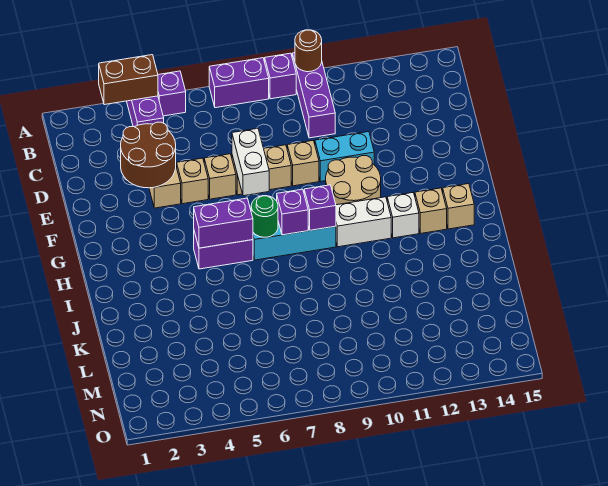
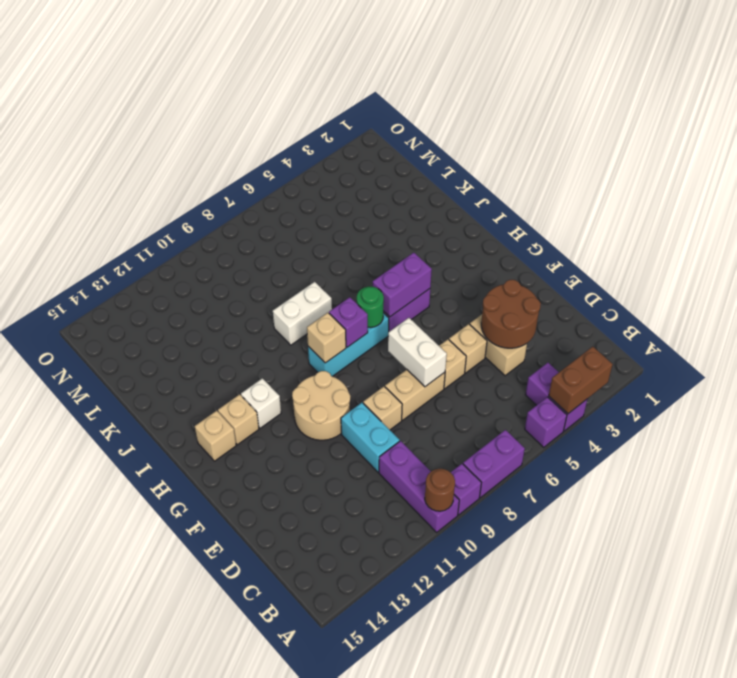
cyan brick E10:E11 level 1 -> cyan brick D10:E10 level 1
purple brick H9 level 2 -> tan brick H9 level 2
white brick H10:H11 level 1 -> white brick J8:J9 level 1

